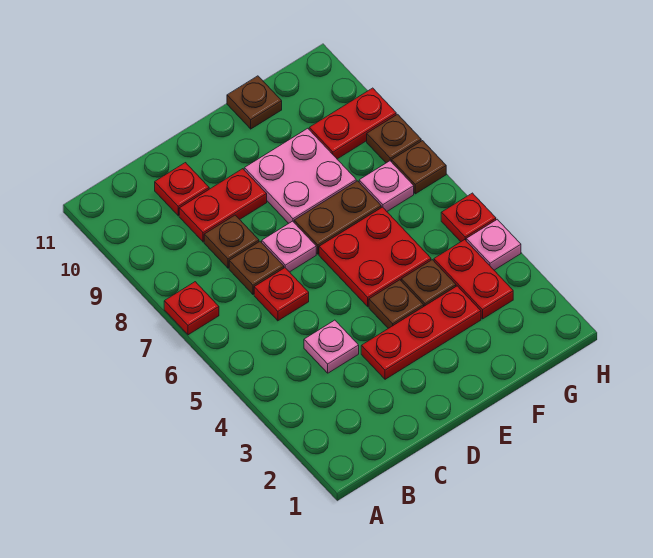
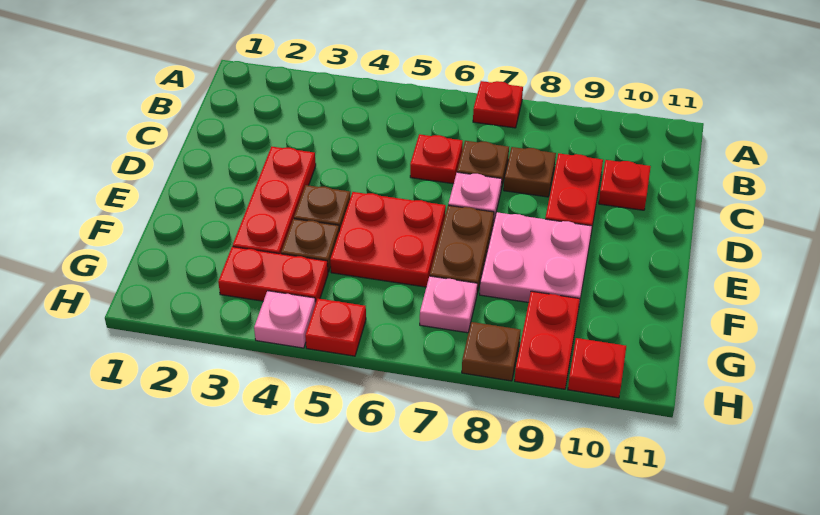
pink plate C4 level 1 -> none
brown plate F11 level 1 -> none
brown plate H7 level 1 -> none
none -> red plate H10 level 1

